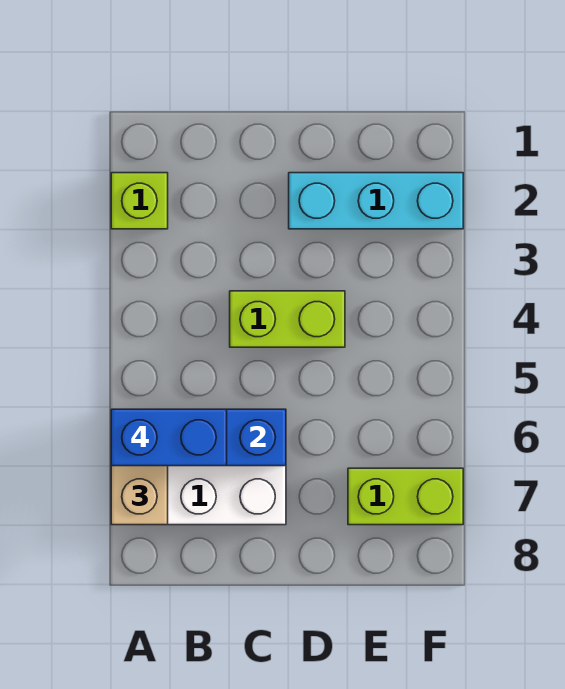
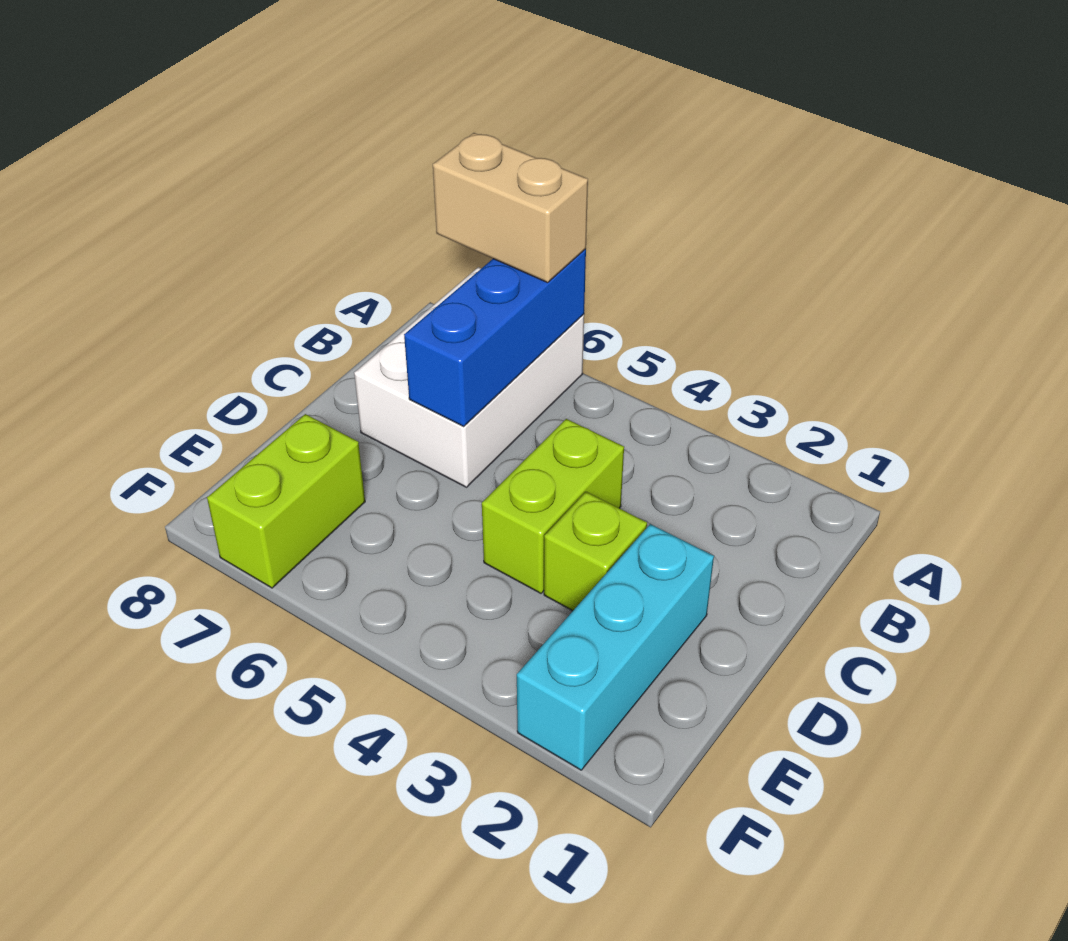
lime brick A2 level 1 -> lime brick D3 level 1
blue brick A6:B6 level 4 -> none

